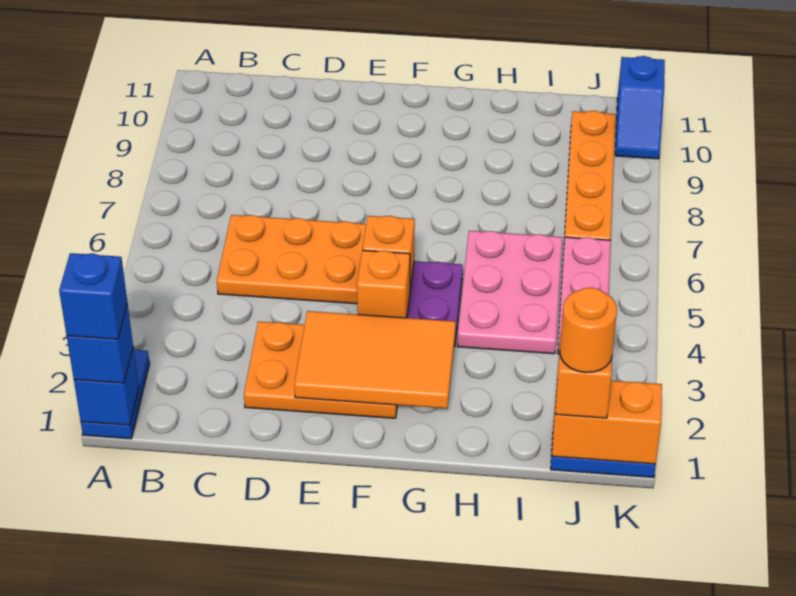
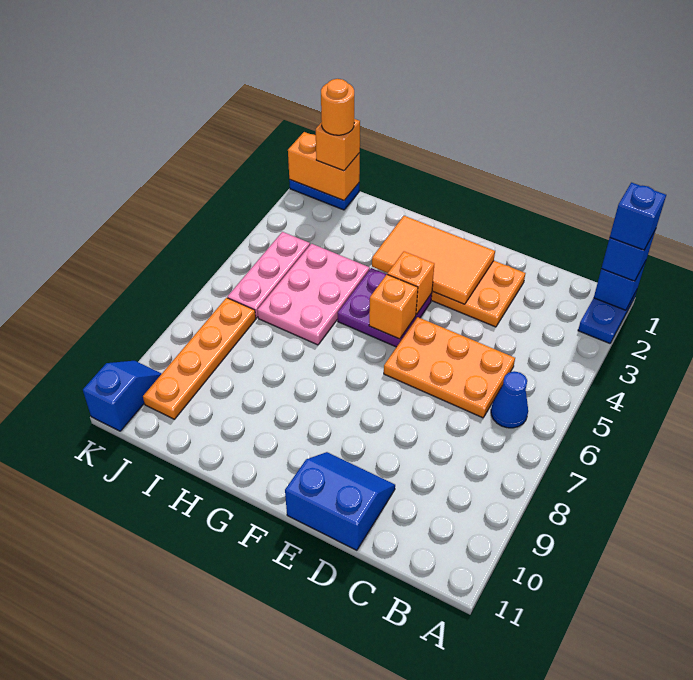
none -> blue cone B6 level 1
none -> blue slope D10:E11 level 1 top 11

